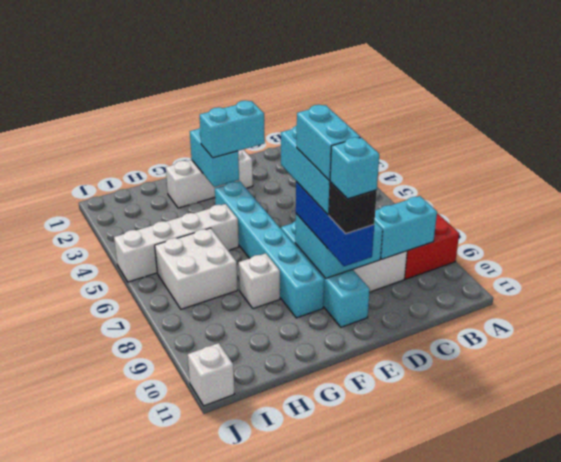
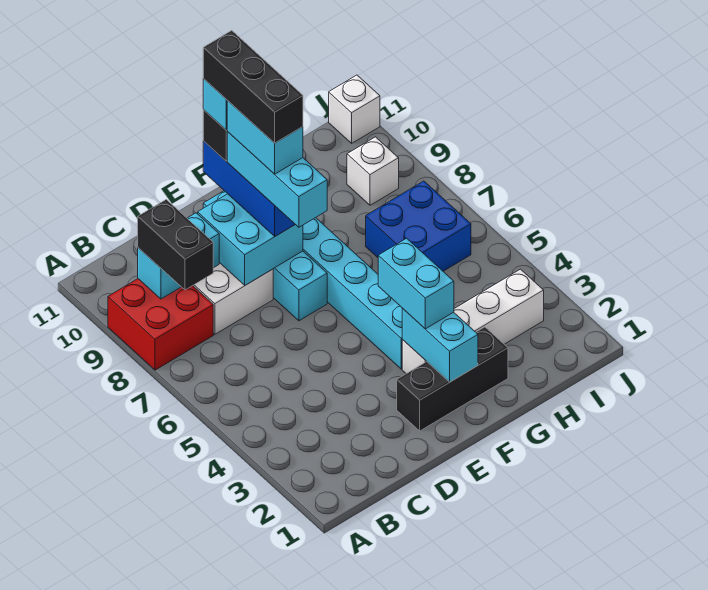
none -> black brick B8:B9 level 3
white brick E2:G2 level 1 -> black brick E2:G2 level 1
cyan brick E3:F3 level 3 -> cyan brick F3:F4 level 3
none -> black brick E8:E10 level 6
white brick G5:J5 level 1 -> white brick F3:I3 level 1
white brick G8 level 1 -> white brick I9 level 1
white brick H6:I7 level 1 -> blue brick H6:I7 level 1

